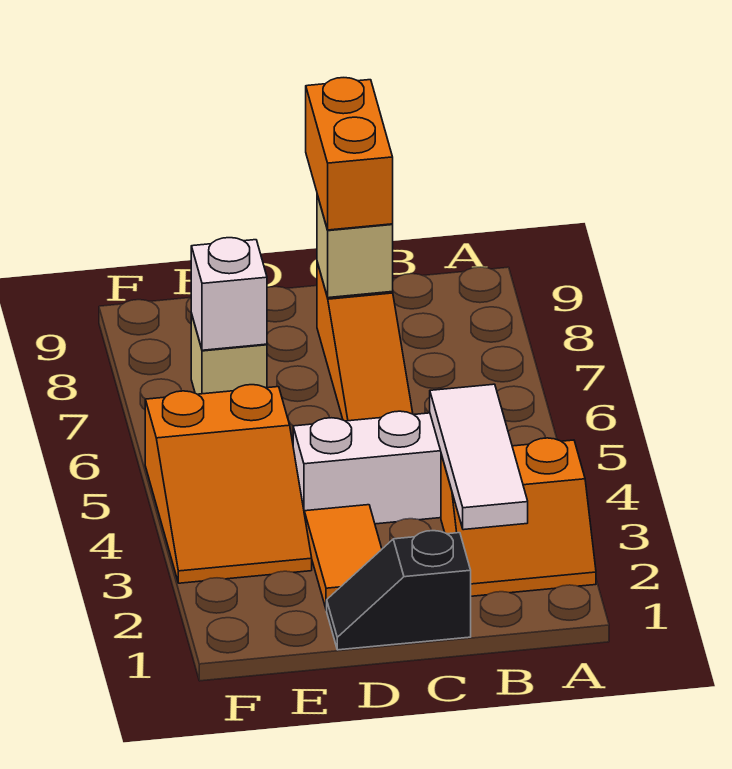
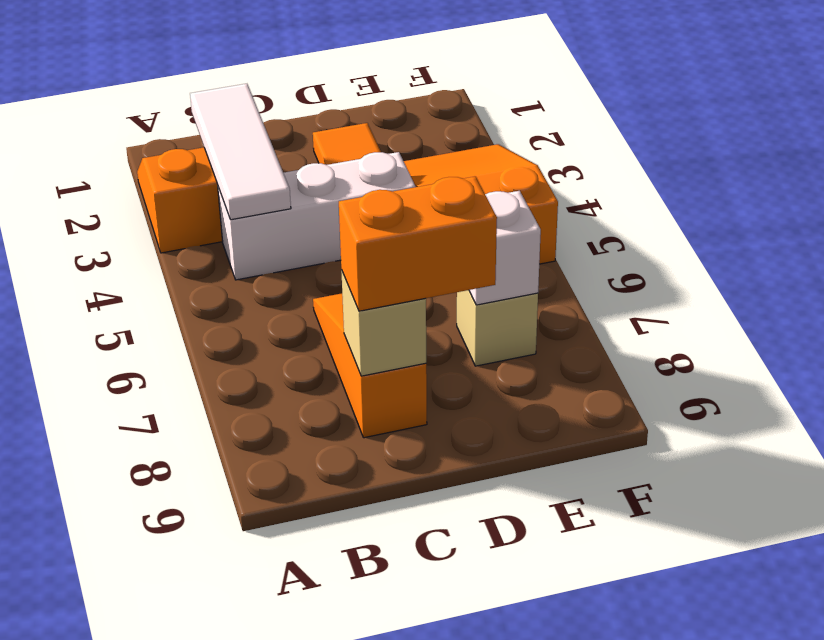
black slope C1:D1 level 1 top C -> none
orange brick C8:C9 level 3 -> orange brick C8:D8 level 3

